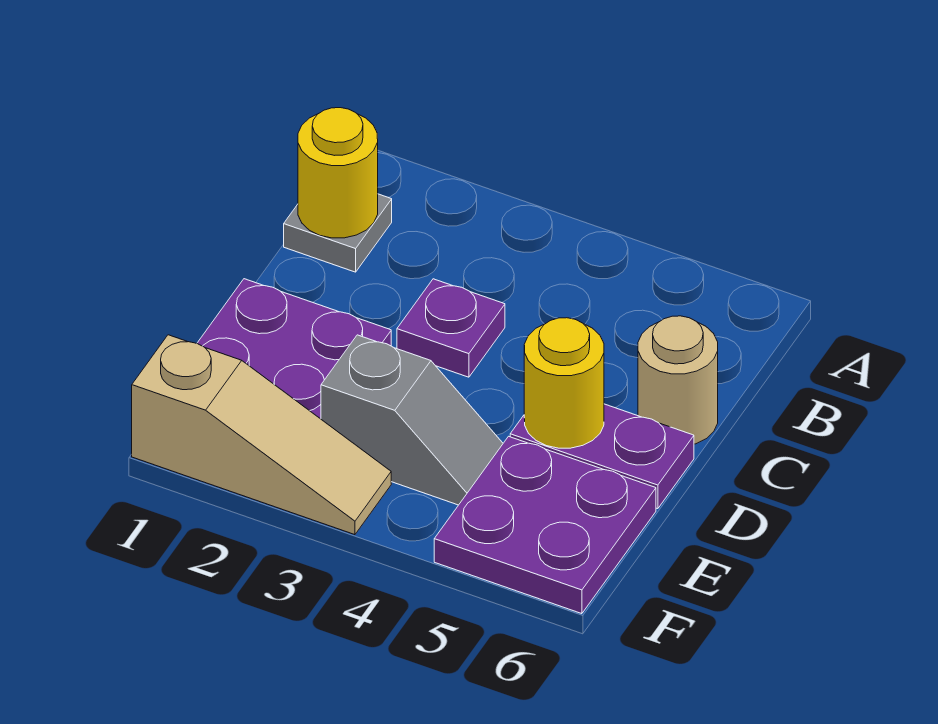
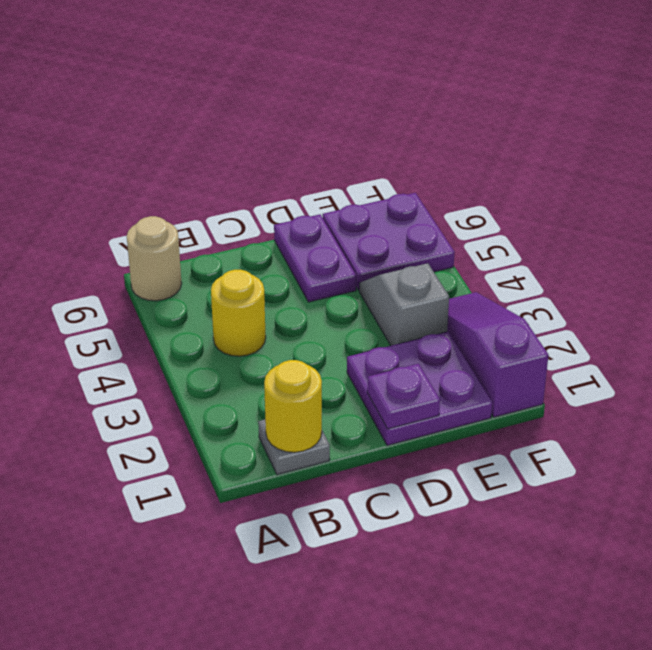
purple plate C3 level 1 -> purple plate D1 level 2
tan round brick C6 level 1 -> tan round brick A6 level 1
yellow round brick D5 level 2 -> yellow round brick B4 level 1
tan slope F1:F3 level 1 top 1 -> purple slope F1:F3 level 1 top 1

